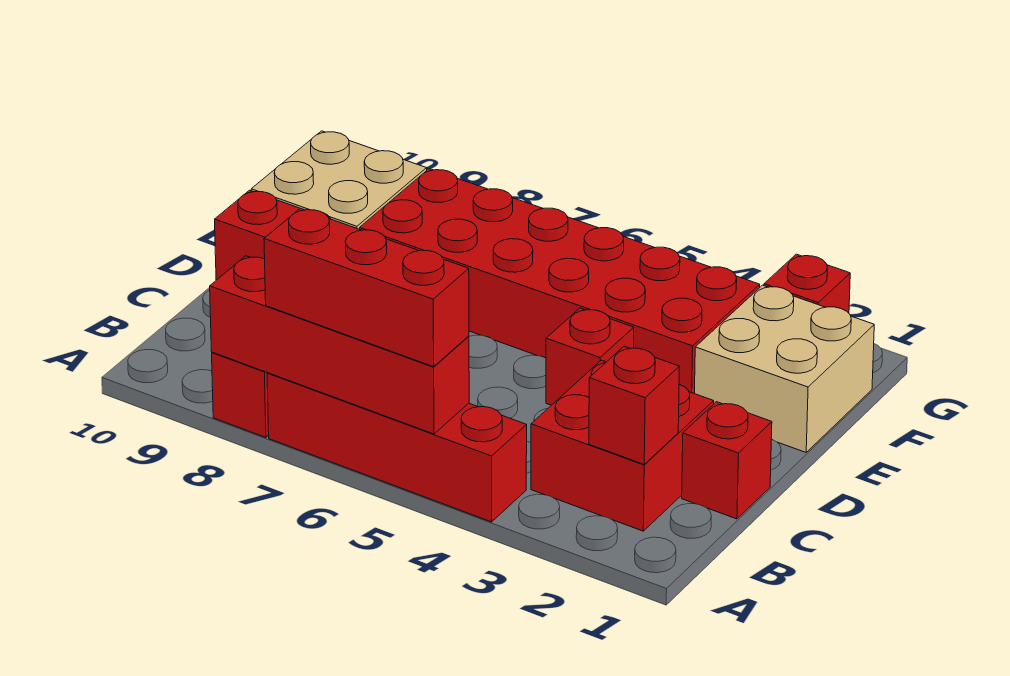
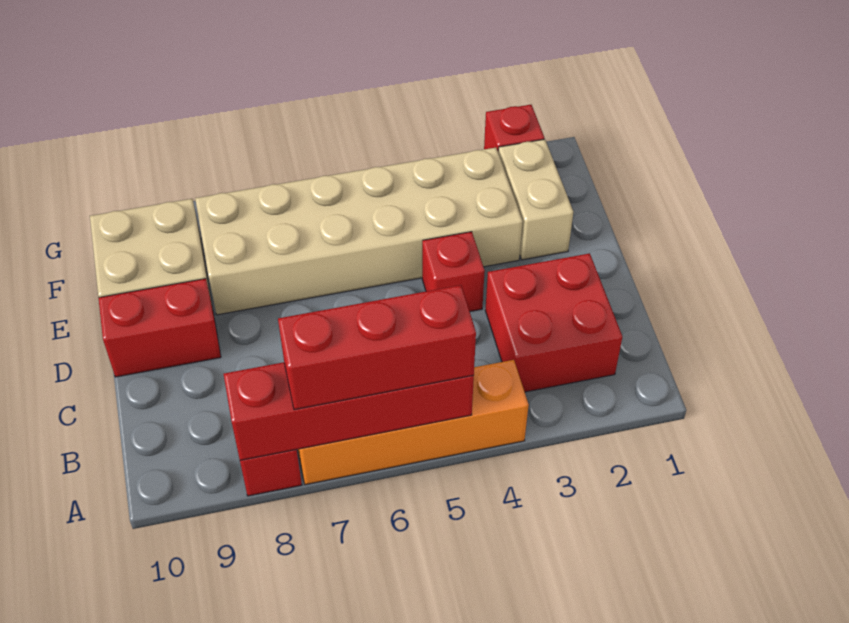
red brick A4:A7 level 1 -> orange brick A4:A7 level 1
red brick B2 level 2 -> none
red brick C1 level 1 -> none
tan brick E1:F2 level 1 -> tan brick E2:F2 level 1
red brick E3:F8 level 1 -> tan brick E3:F8 level 1

